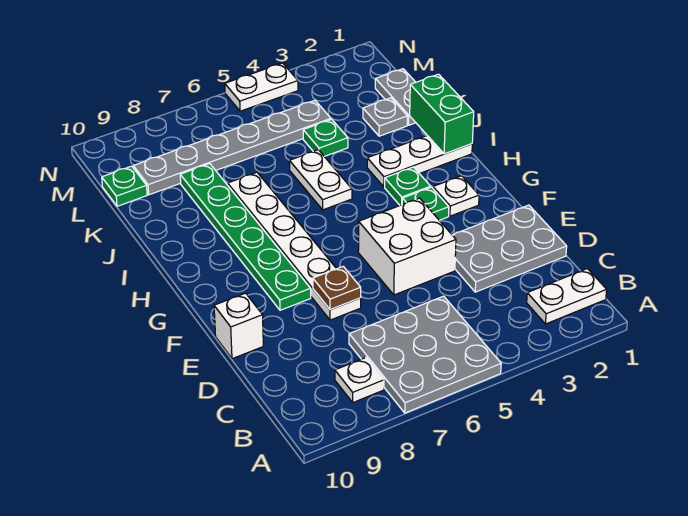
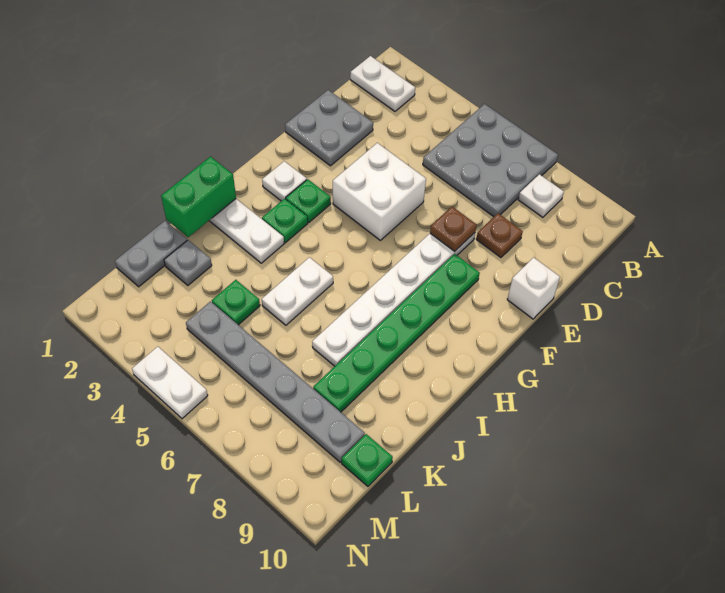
grey plate D1:E3 level 1 -> grey plate D1:E2 level 1
none -> brown plate D8 level 1

